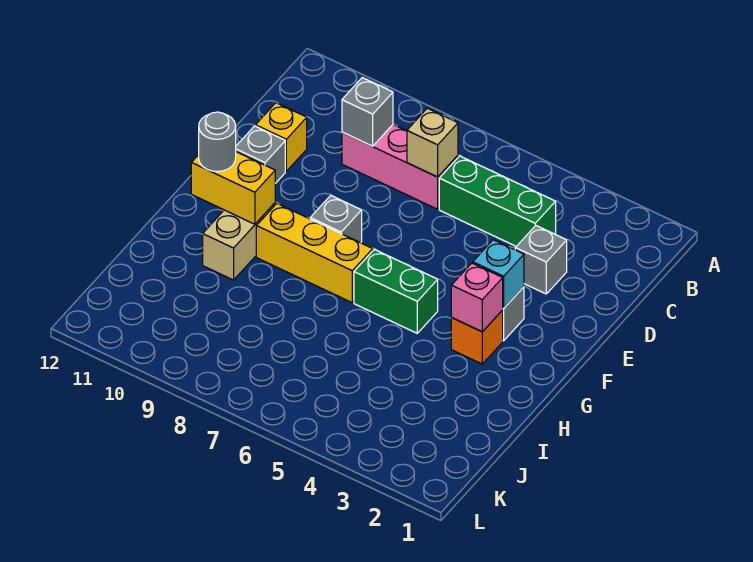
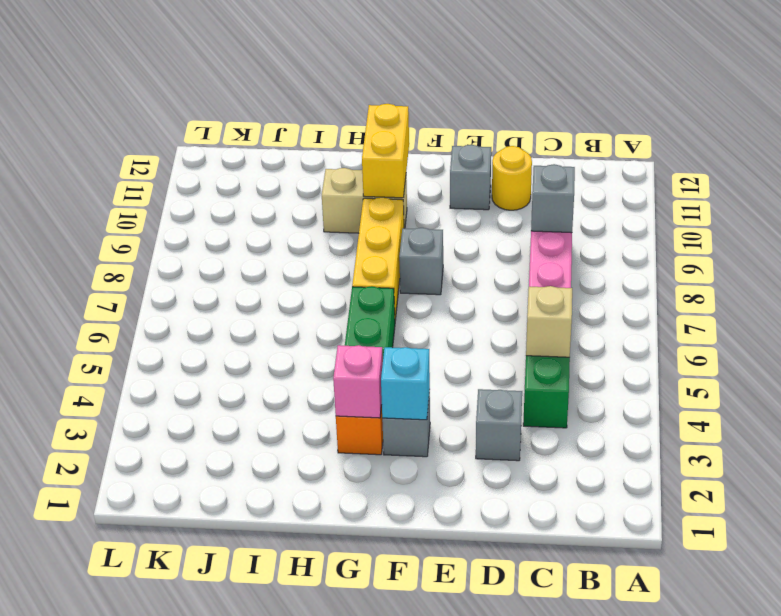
tan brick C7 level 2 -> tan brick C5 level 2
yellow brick D11 level 1 -> yellow round brick D11 level 1
grey round brick G11 level 3 -> none

